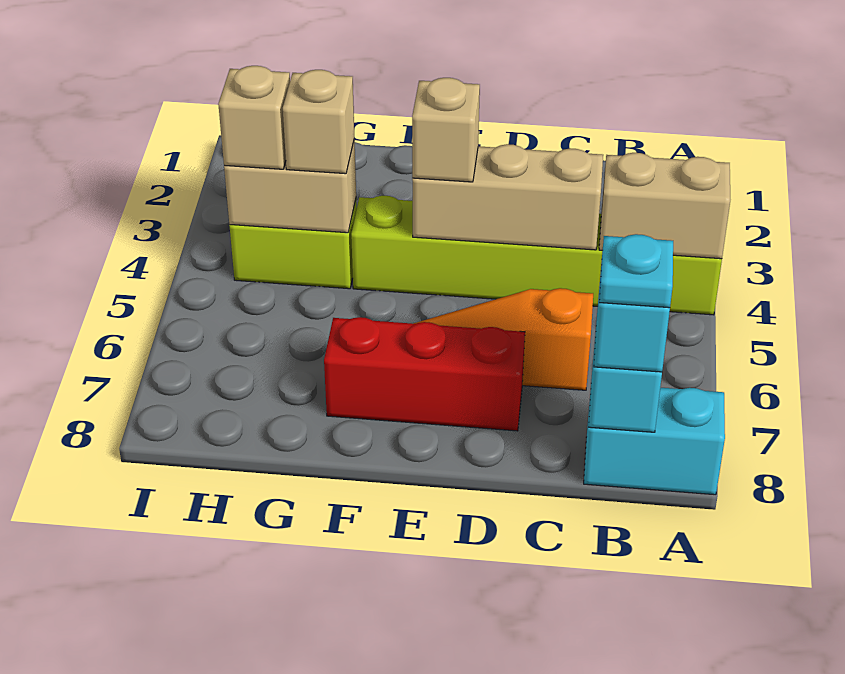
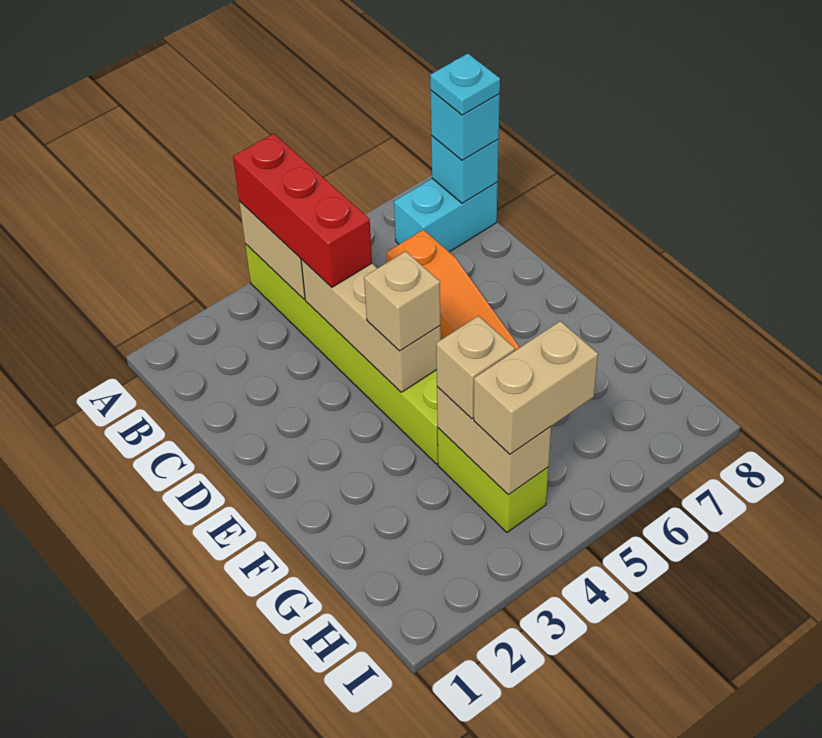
cyan brick A8:B8 level 1 -> cyan brick B7:B8 level 1
red brick D7:F7 level 1 -> red brick A4:C4 level 3
tan brick H4 level 3 -> tan brick H4:H5 level 3

